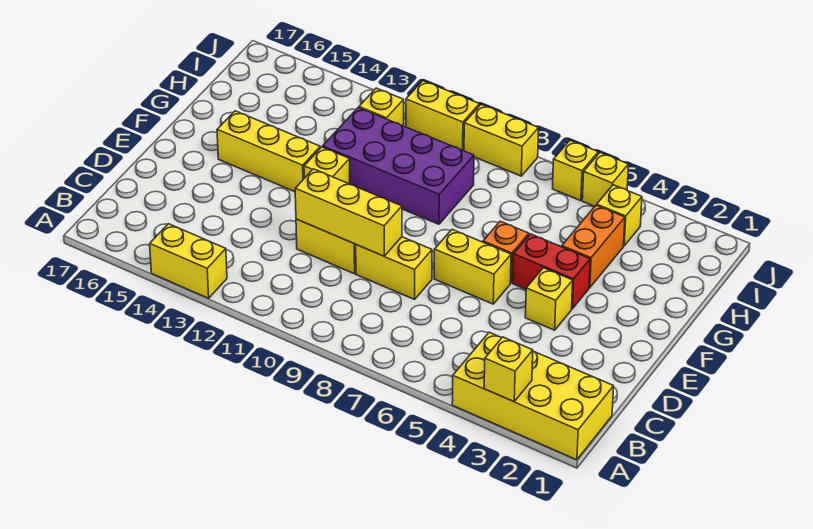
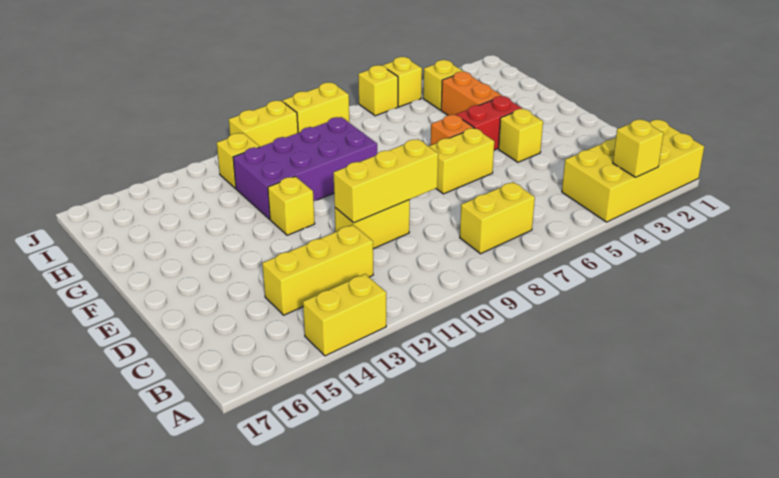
yellow brick D8:D9 level 1 -> yellow brick B7:B8 level 1
yellow brick F13:F15 level 1 -> yellow brick C12:C14 level 1

